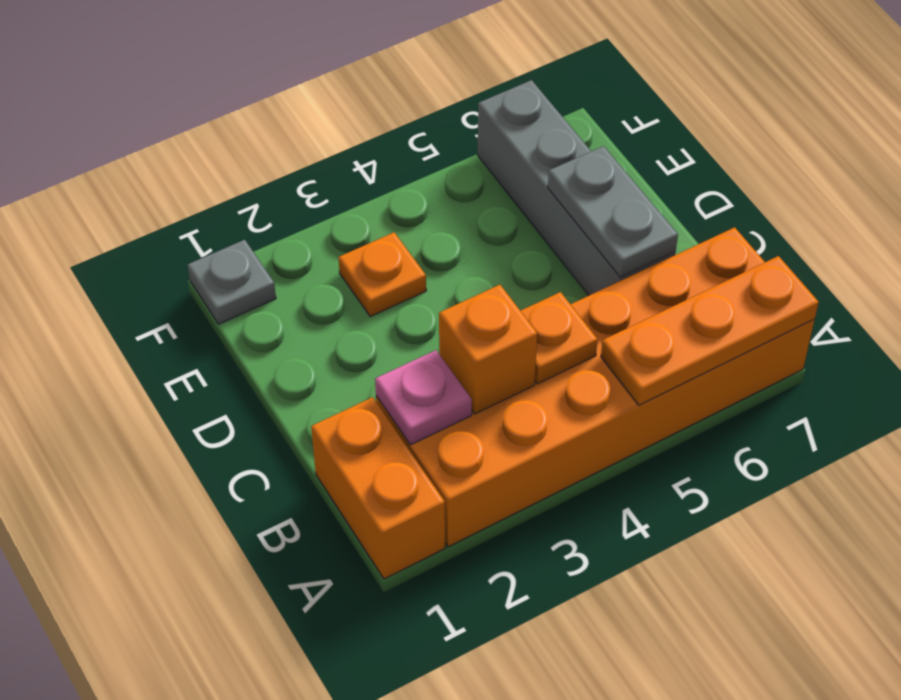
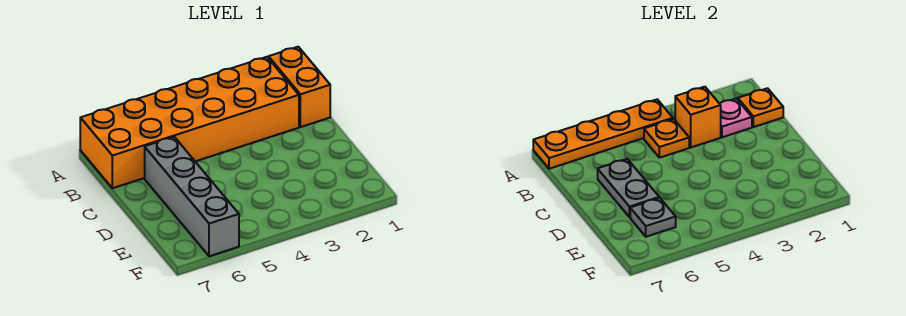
orange plate A5:A7 level 2 -> orange plate A4:A7 level 2
orange plate E3 level 1 -> orange plate B1 level 2
grey plate F1 level 1 -> grey plate E6 level 2

